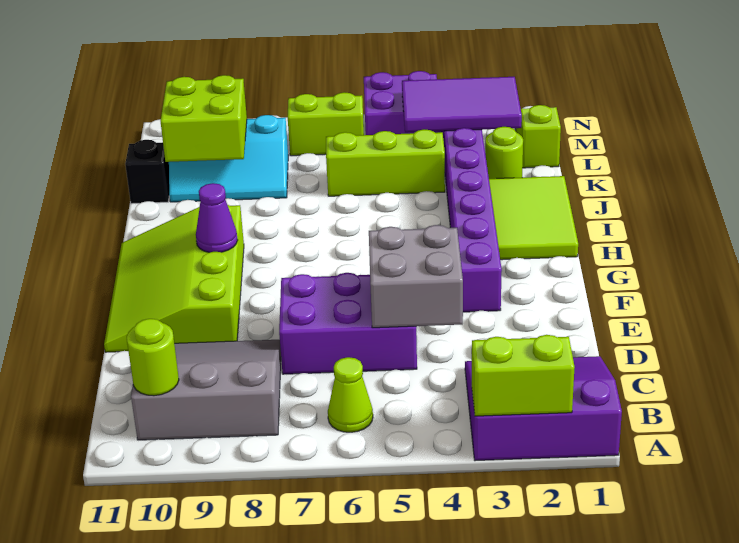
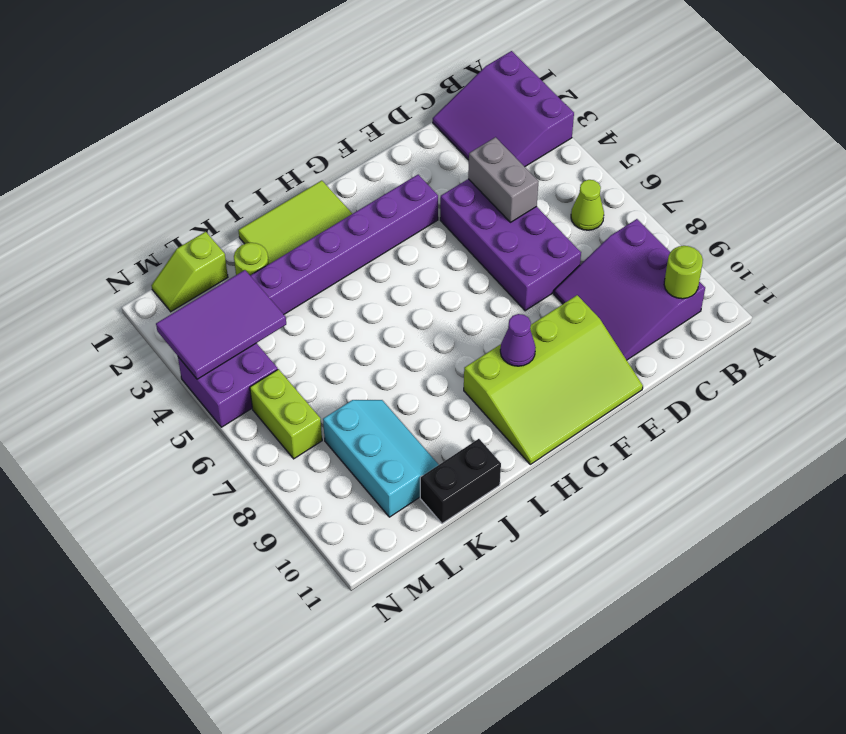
lime brick A2:A3 level 2 -> none
grey slope B8:D10 level 1 top B -> purple slope B8:D10 level 1 top B
grey brick D4:E5 level 2 -> grey brick D4:D5 level 2
purple brick D5:E7 level 1 -> purple brick D4:E7 level 1
lime brick K4:K6 level 1 -> none
lime brick K9:L10 level 2 -> none
black brick K11 level 1 -> black brick J11:K11 level 1
purple tile L2:M4 level 2 -> purple tile L3:N4 level 2

